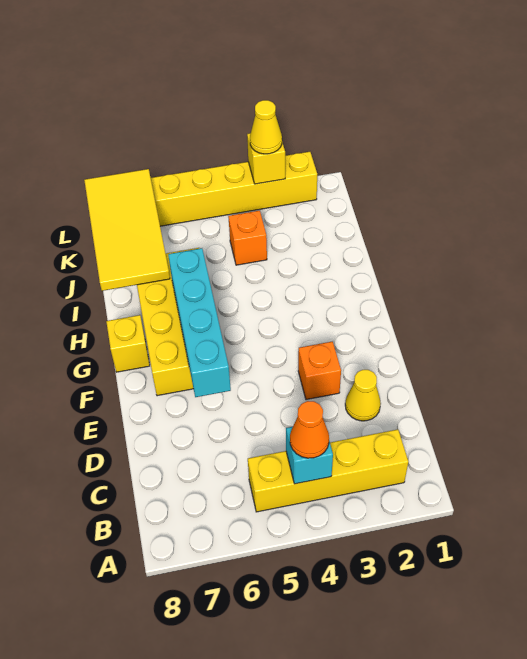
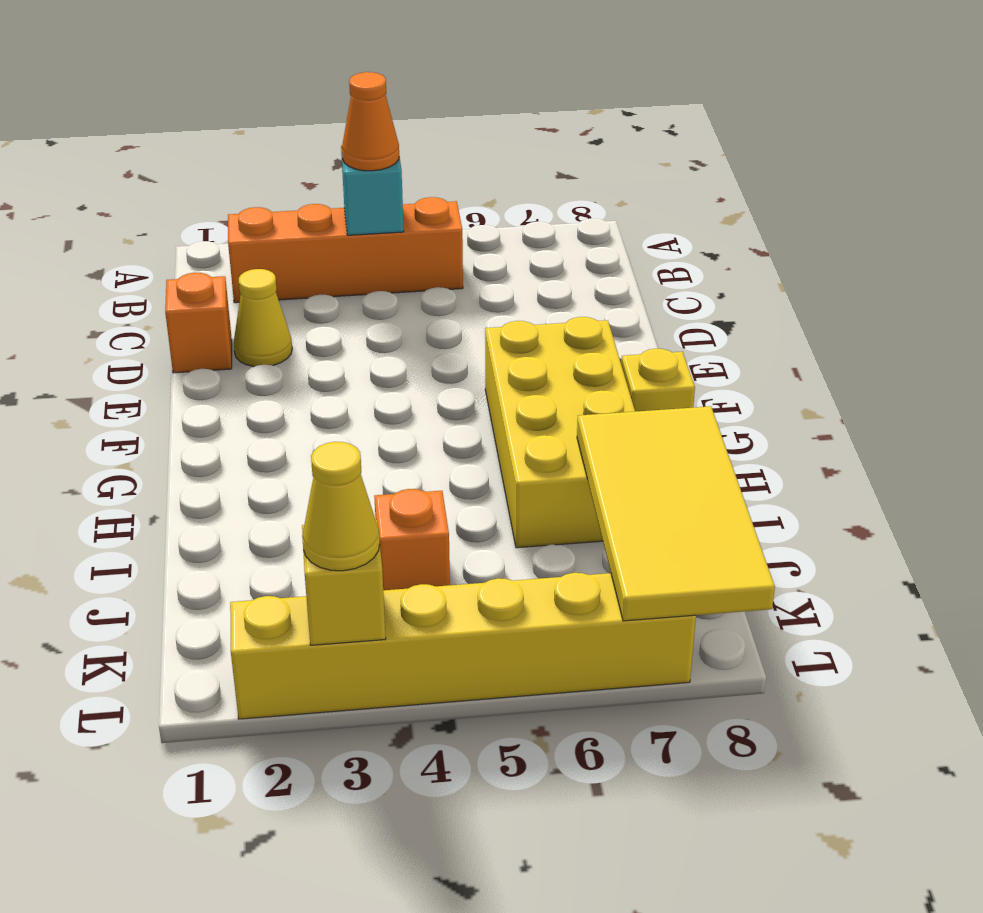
yellow brick B2:B5 level 1 -> orange brick B2:B5 level 1
orange brick E3 level 1 -> orange brick D1 level 1
cyan brick E6:H6 level 2 -> none

